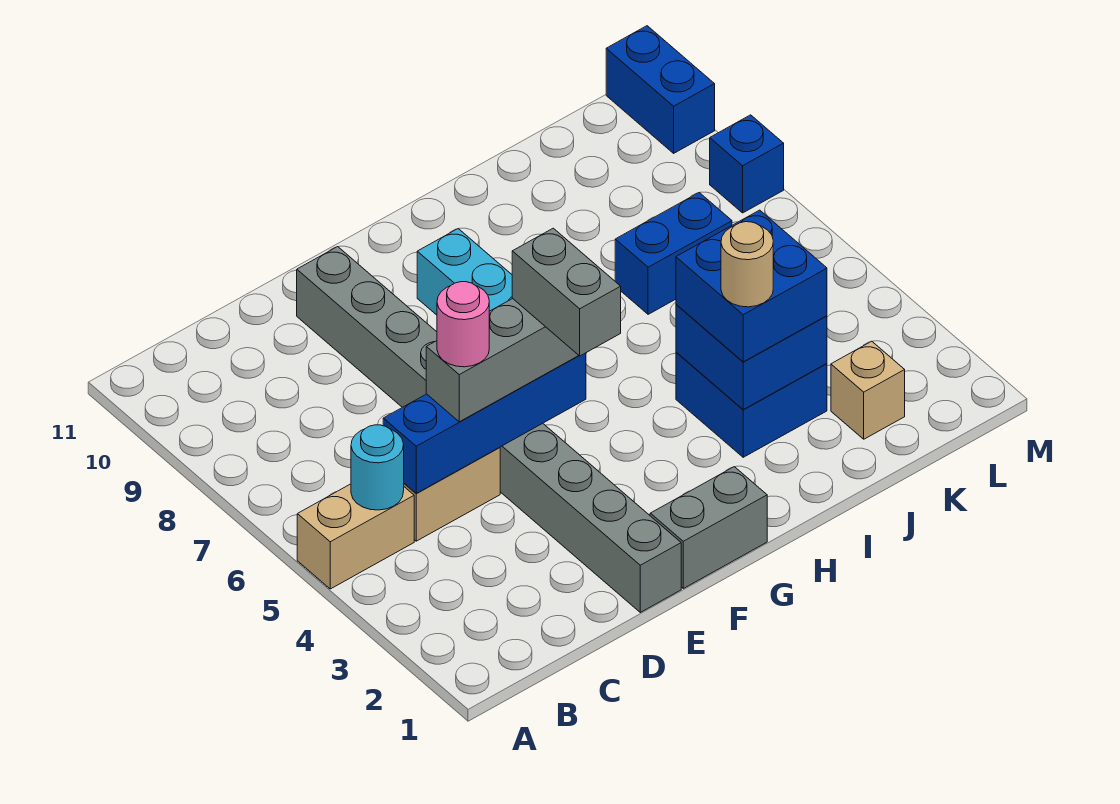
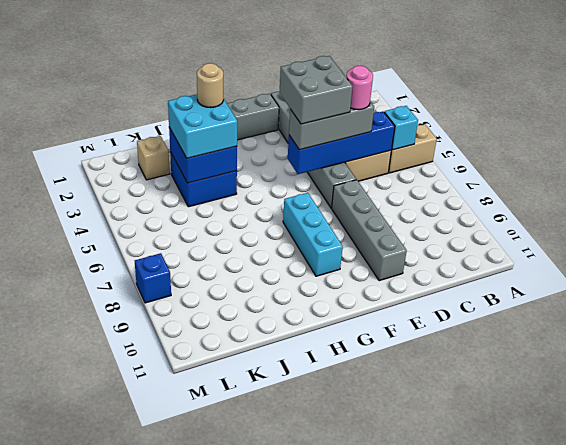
cyan round brick B5 level 2 -> cyan brick B5 level 2
grey brick F4:F5 level 4 -> grey brick E4:F5 level 4
blue brick I3:J4 level 3 -> cyan brick I3:J4 level 3
blue brick J7:K7 level 1 -> none
blue brick M10:M11 level 1 -> none

